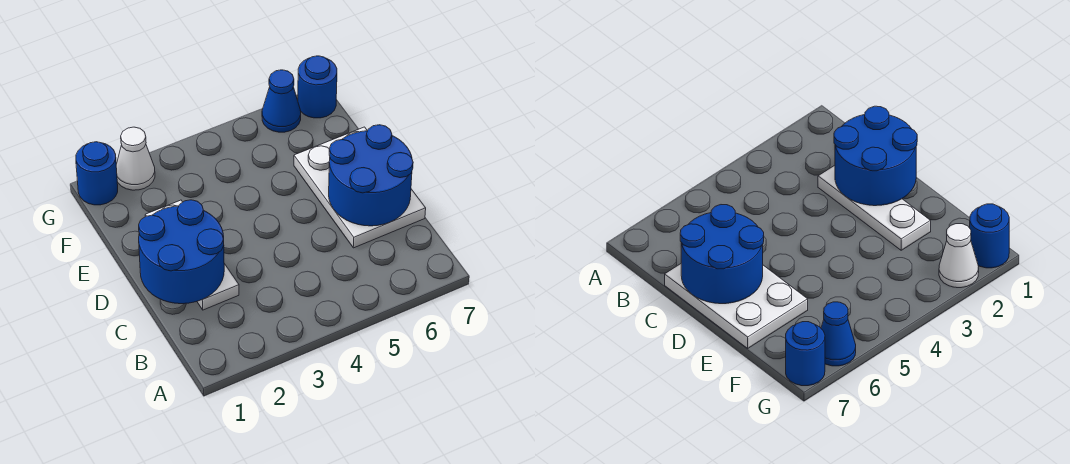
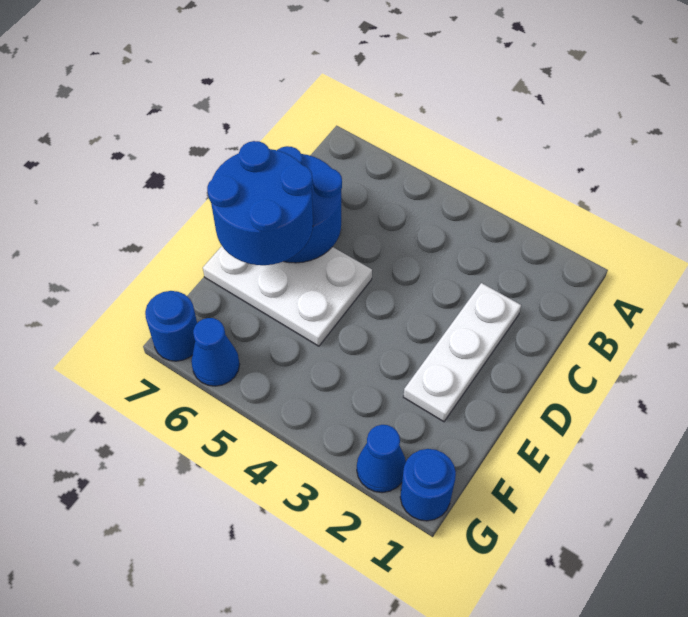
blue round brick C1:D2 level 2 -> blue round brick D6:E7 level 3
white plate C6:E7 level 1 -> white plate D5:E7 level 1
white cone G2 level 1 -> blue cone G2 level 1

